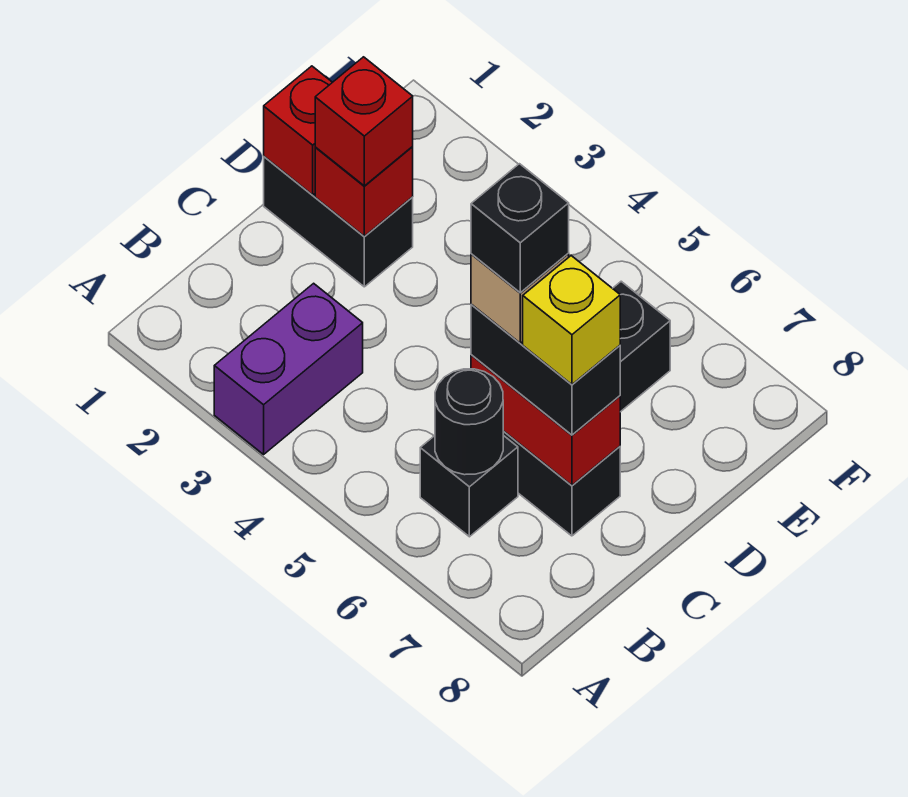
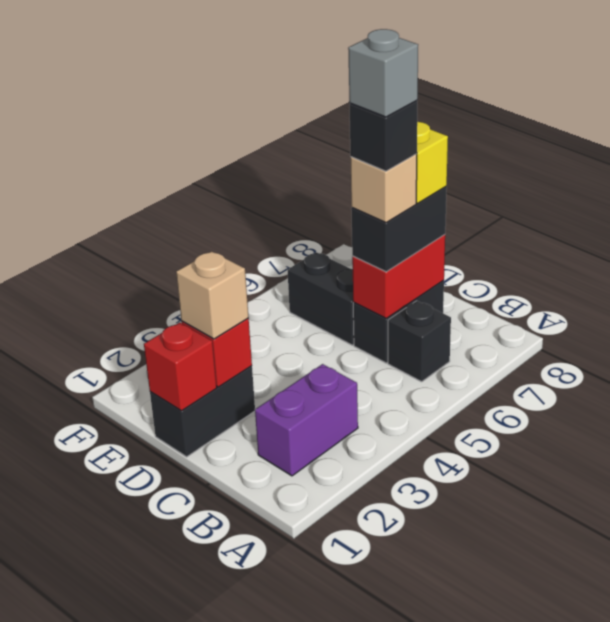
purple brick A3:B3 level 1 -> purple brick B2:B3 level 1
black round brick B6 level 2 -> none
none -> grey brick C6 level 6
red brick D2 level 3 -> tan brick D2 level 3

